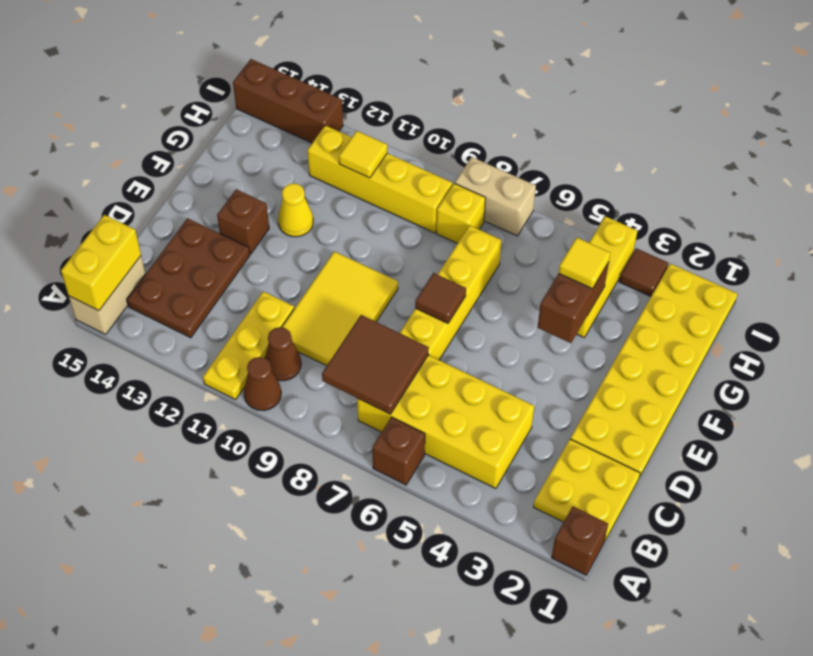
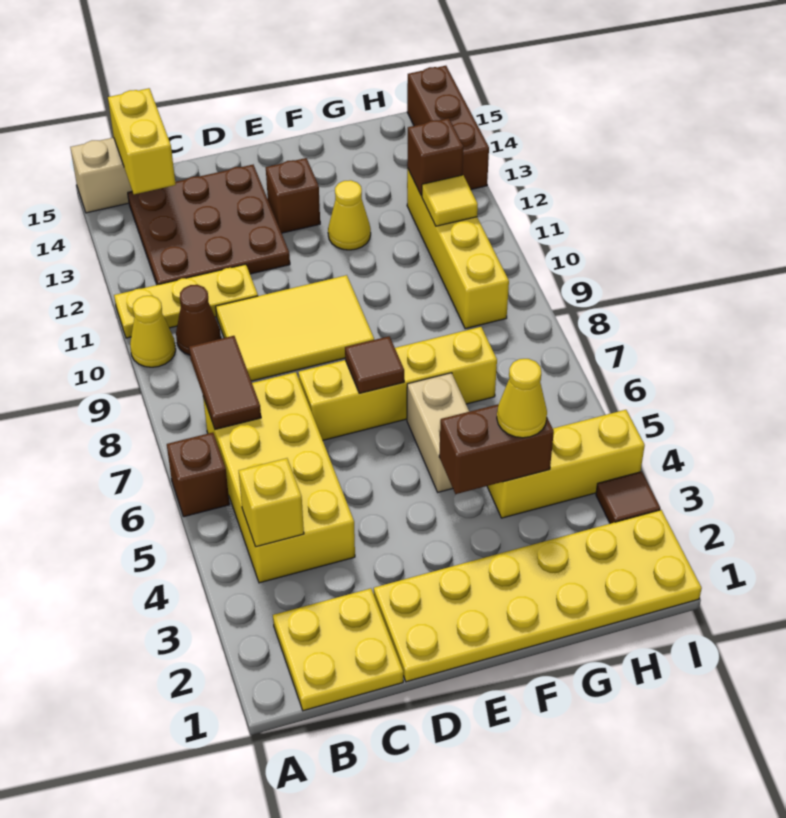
brown brick A1 level 1 -> brown brick H12 level 2
brown cone A10 level 1 -> yellow cone A10 level 1
yellow brick A15:B15 level 2 -> yellow brick B14:B15 level 2
brown tile B7:C8 level 2 -> brown tile B7:B8 level 2
brown plate B13:D14 level 1 -> brown plate B12:D14 level 1
yellow tile G4 level 3 -> yellow cone G4 level 3
yellow brick H8 level 1 -> yellow brick B4 level 2
tan brick I7:I8 level 1 -> tan brick F5:F6 level 1

